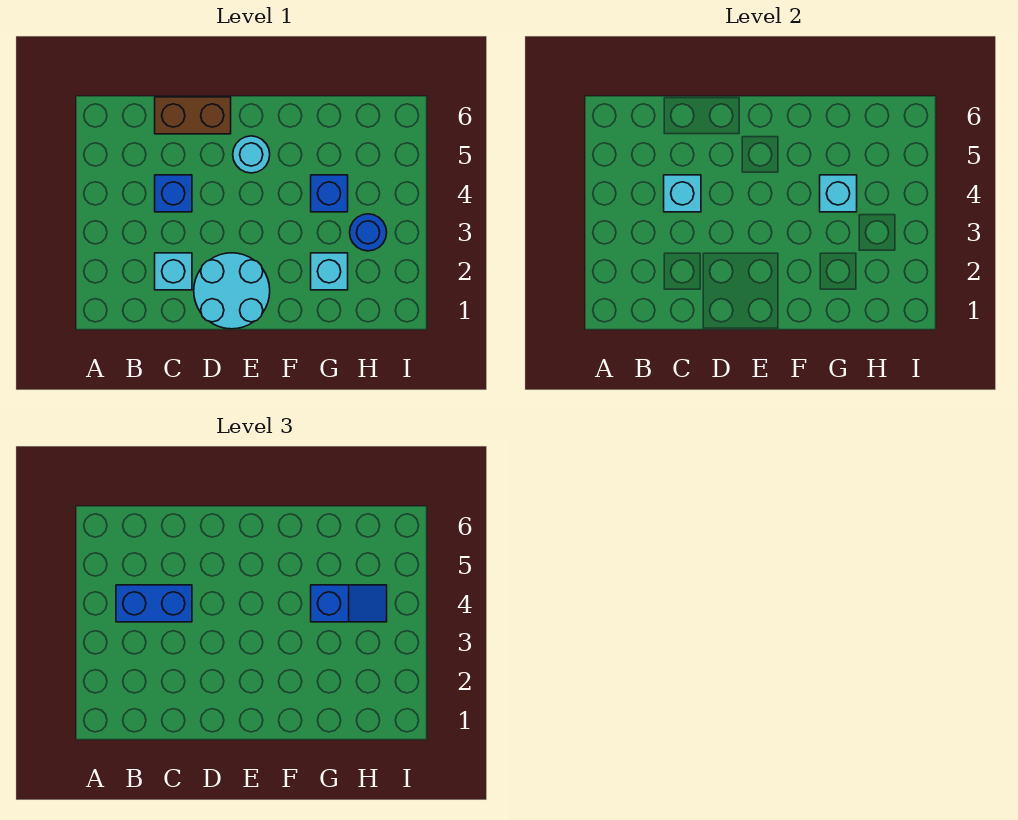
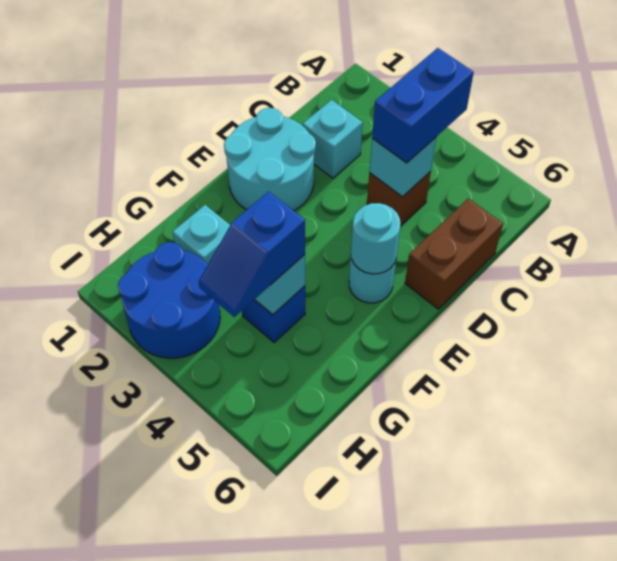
blue brick C4 level 1 -> brown brick C4 level 1
none -> cyan round brick E5 level 2
blue round brick H3 level 1 -> blue round brick H2:I3 level 1

